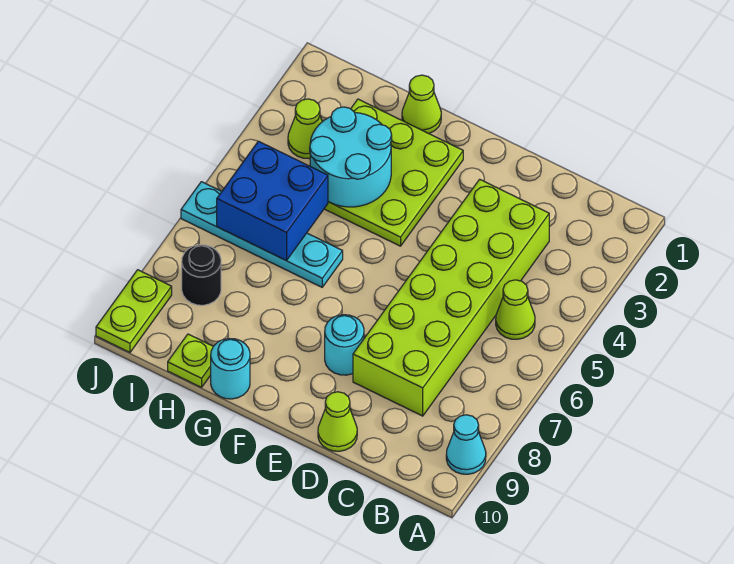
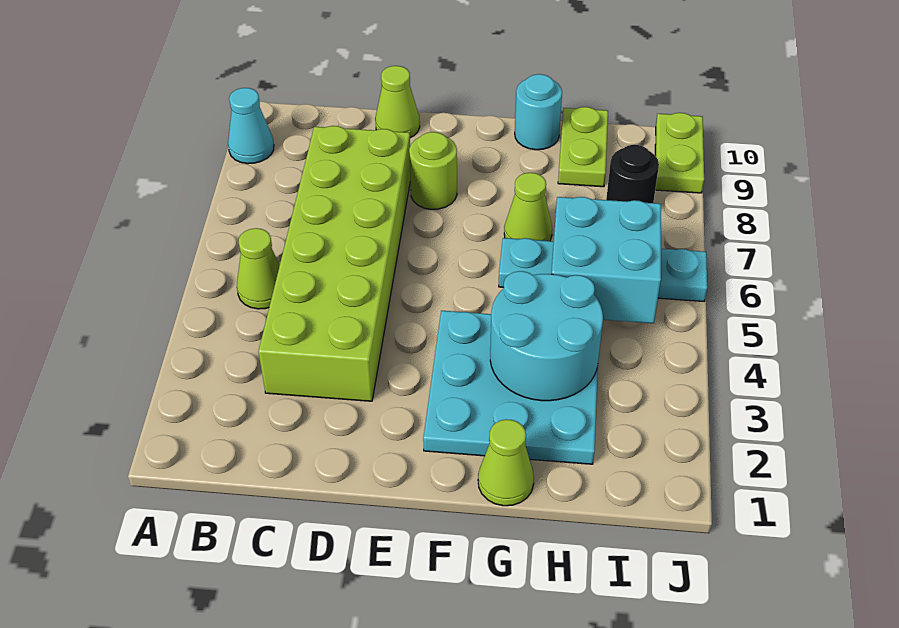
cyan round brick E8 level 1 -> lime round brick E8 level 1
lime plate F2:H4 level 1 -> cyan plate F2:H4 level 1
blue brick H5:I6 level 2 -> cyan brick H5:I6 level 2
lime plate H10 level 1 -> lime plate H9:H10 level 1
lime cone I3 level 1 -> lime cone G7 level 1

